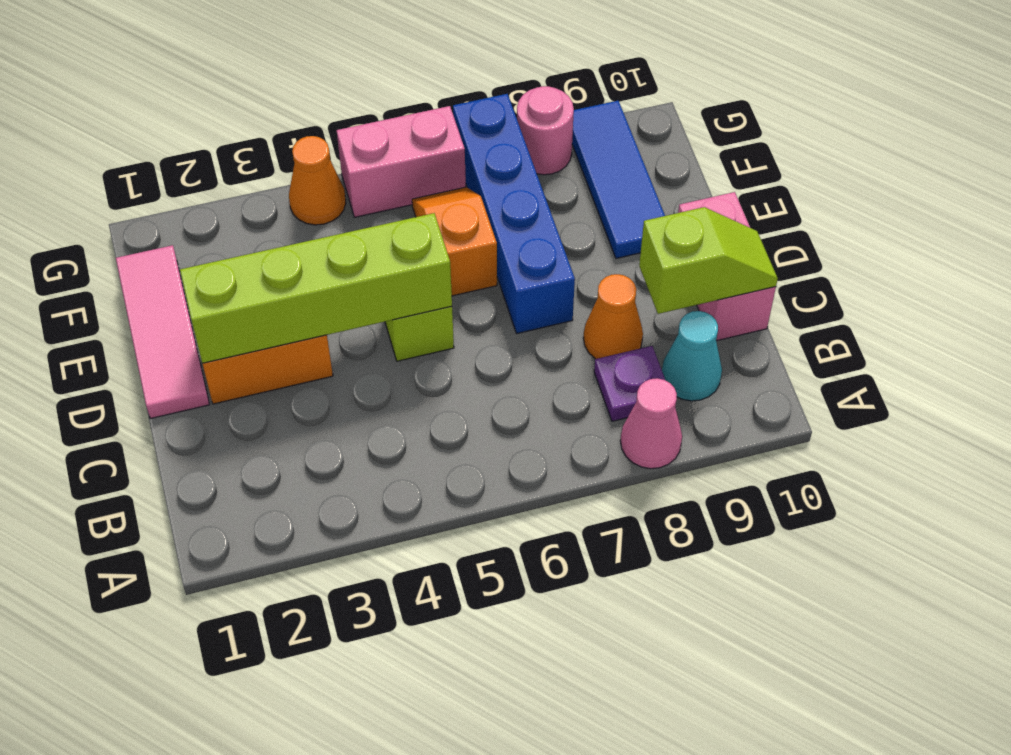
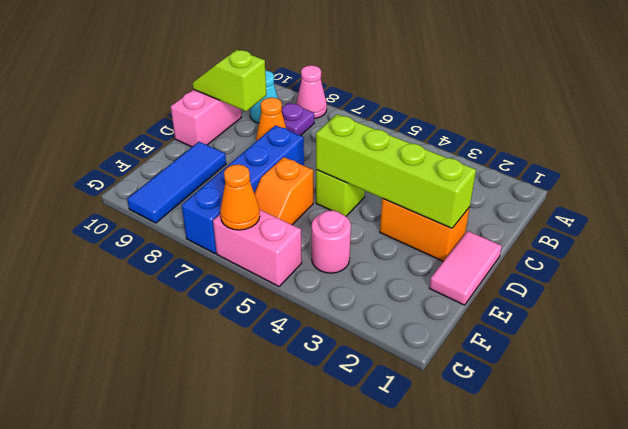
pink tile D1:F1 level 1 -> pink tile D1:E1 level 1
orange cone G4 level 1 -> orange cone G6 level 2
pink round brick G8 level 1 -> pink round brick F4 level 1

